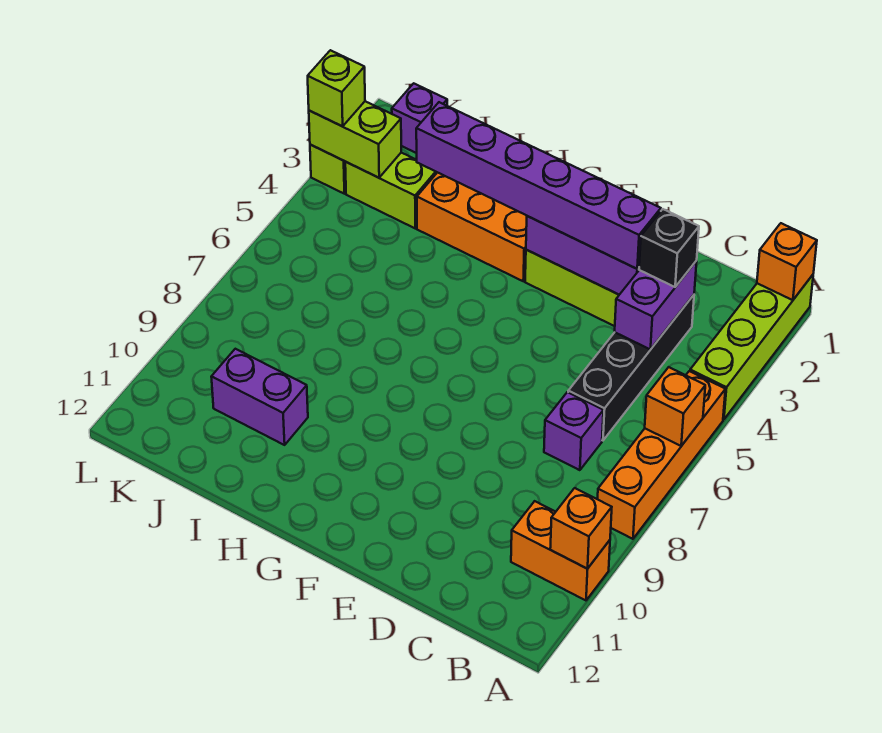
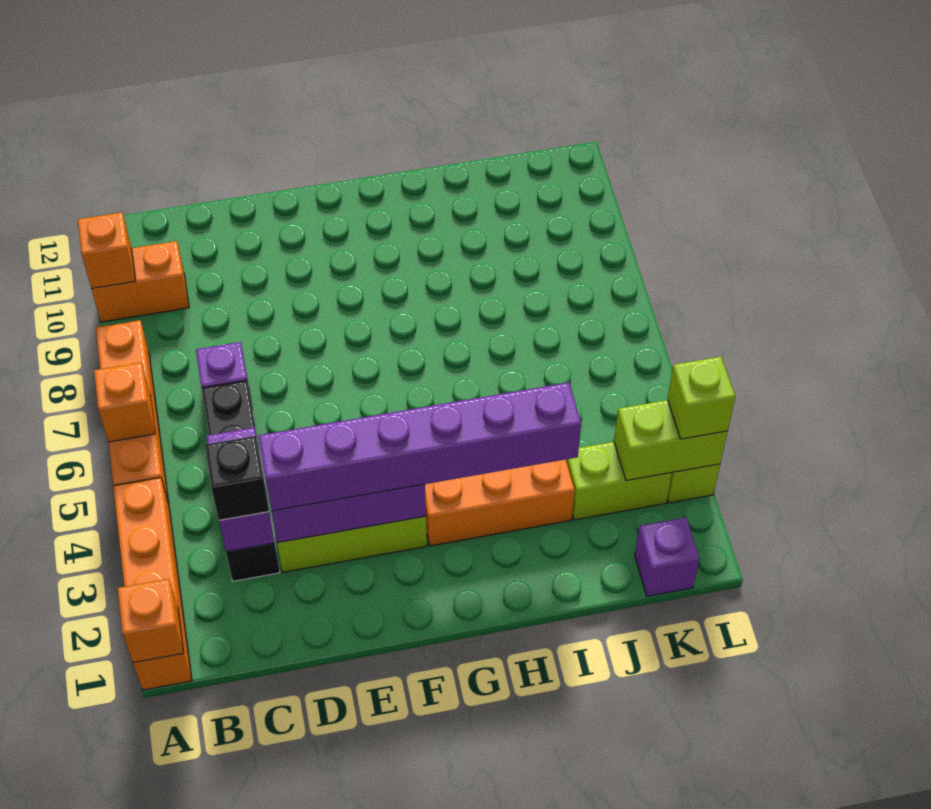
lime brick A1:A4 level 1 -> orange brick A1:A4 level 1
purple brick I10:J10 level 1 -> none

